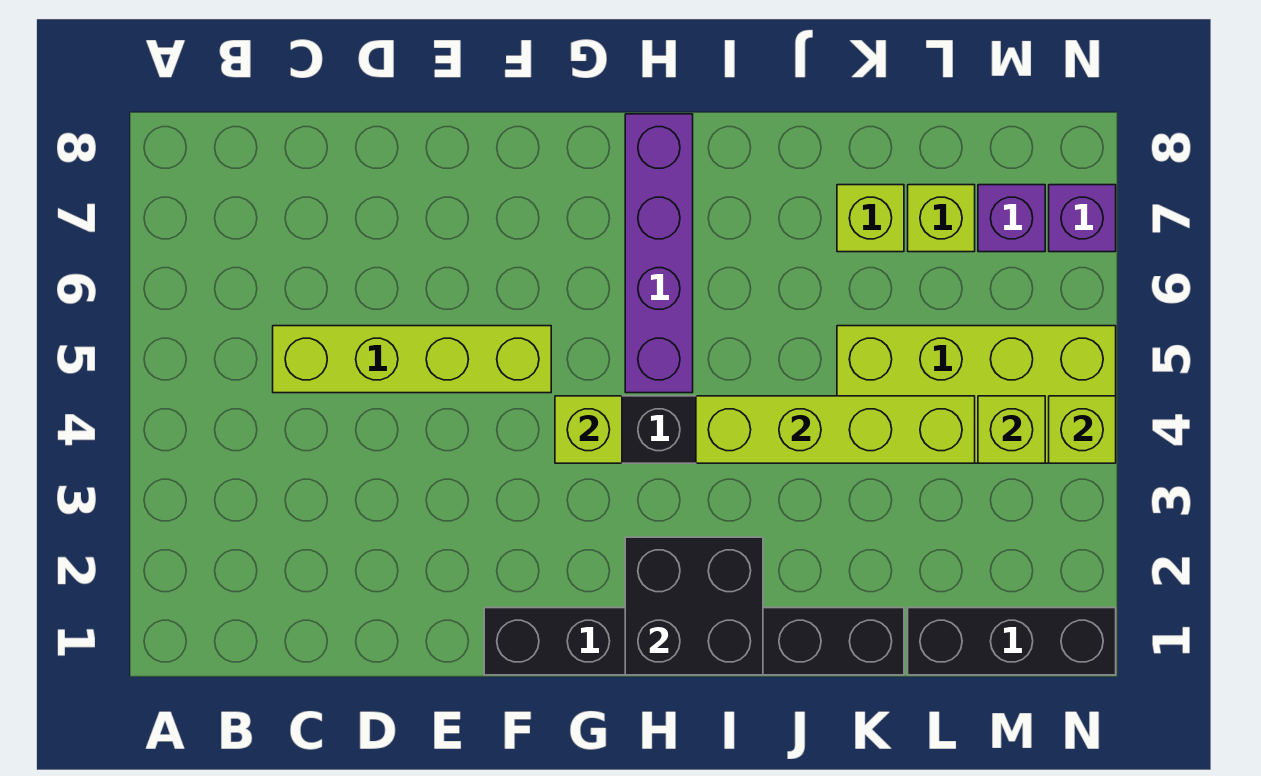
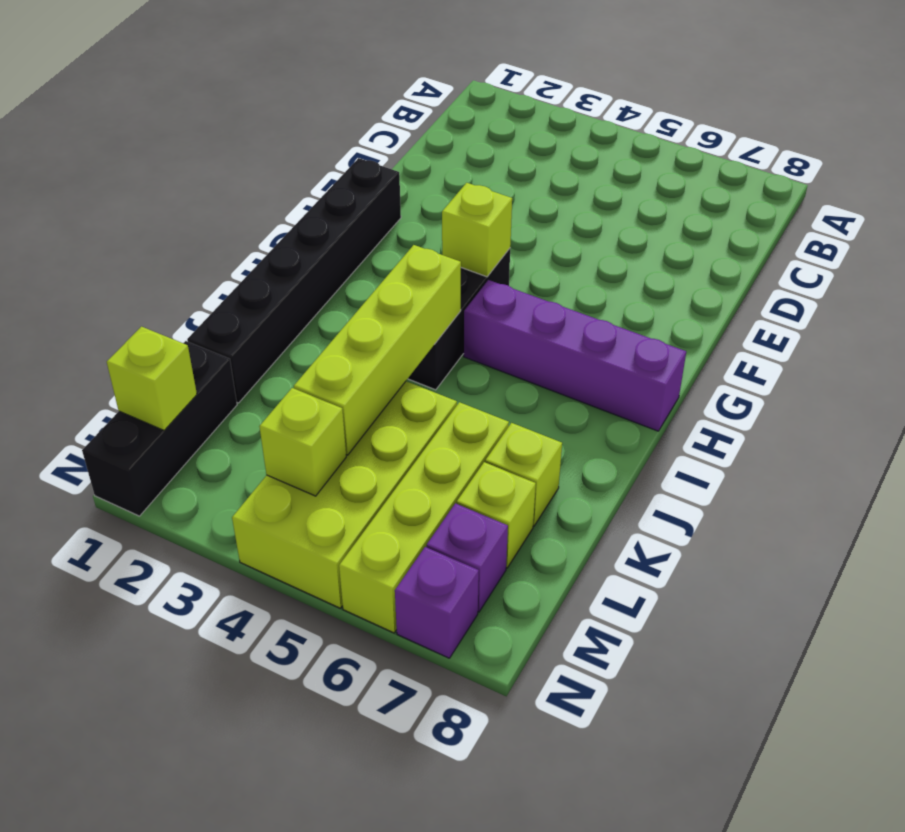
lime brick C5:F5 level 1 -> lime brick K6:N6 level 1
black brick H1:I2 level 2 -> none
lime brick N4 level 2 -> lime brick M1 level 2

